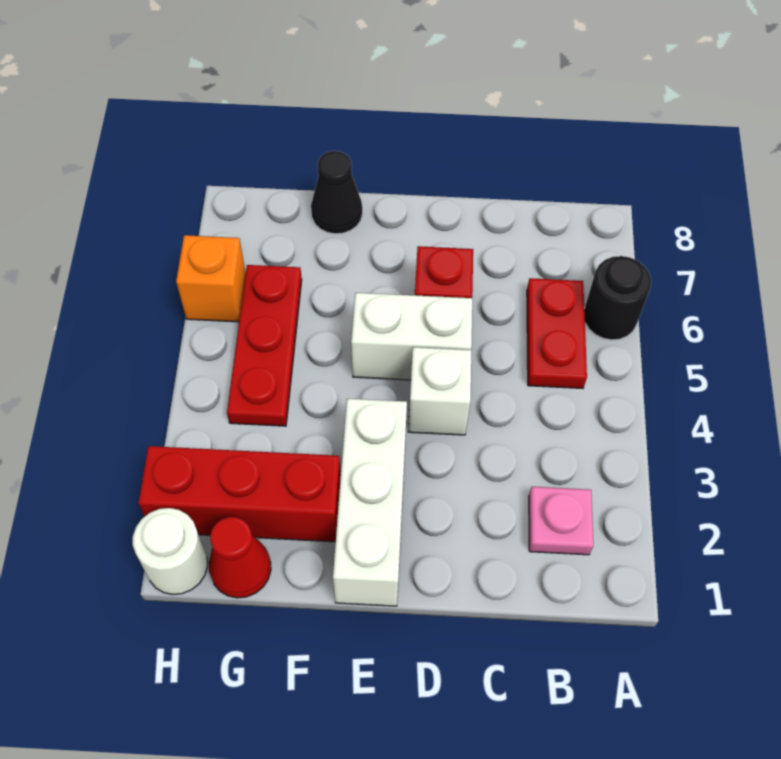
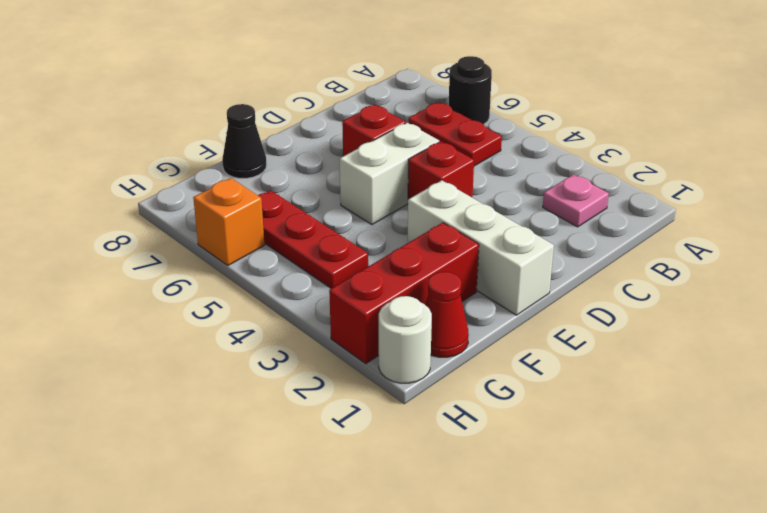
white brick D4 level 1 -> red brick D4 level 1

